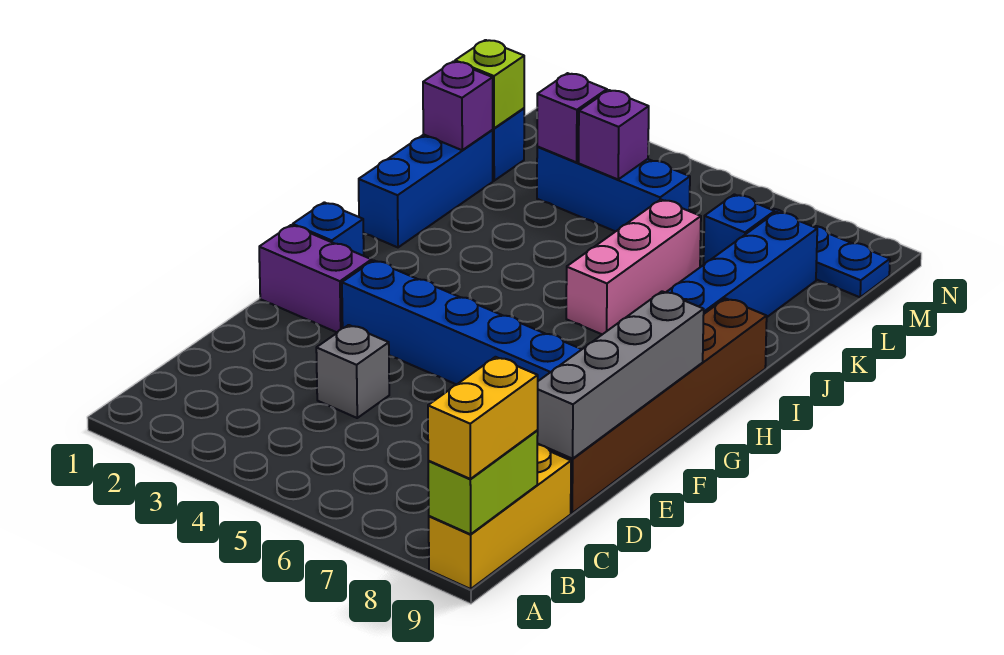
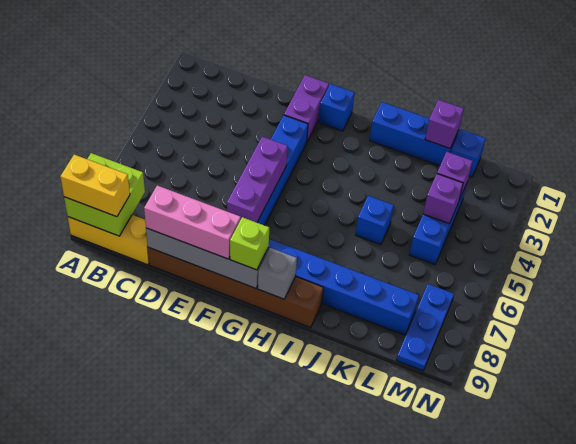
lime brick A9:B9 level 2 -> lime brick A8:B9 level 2
grey brick D4 level 1 -> grey brick H9 level 2
none -> purple brick F5:F7 level 2
pink brick I6:K6 level 1 -> pink brick D9:F9 level 3
lime brick L1 level 2 -> lime brick G9 level 3
blue brick L7 level 1 -> blue brick J5 level 1

